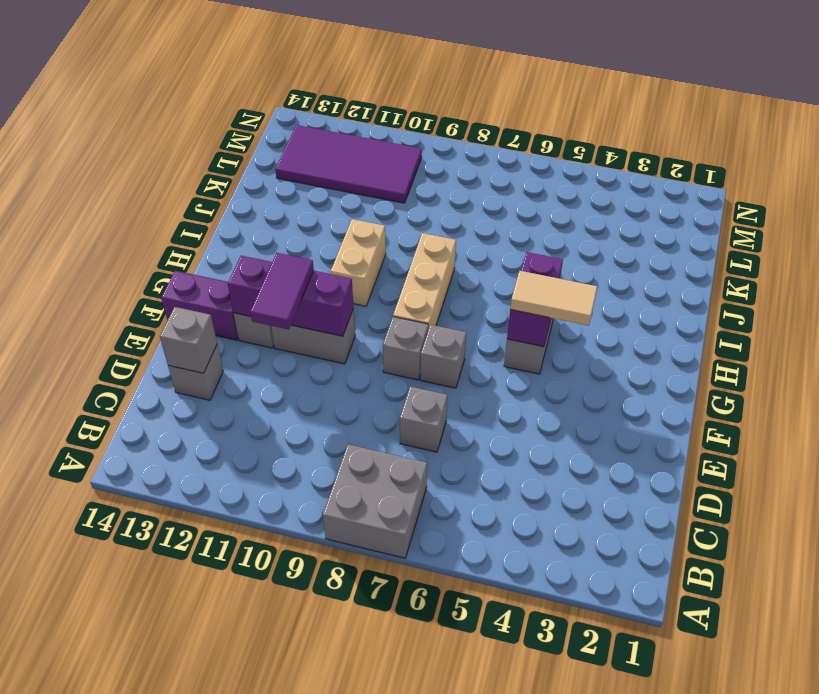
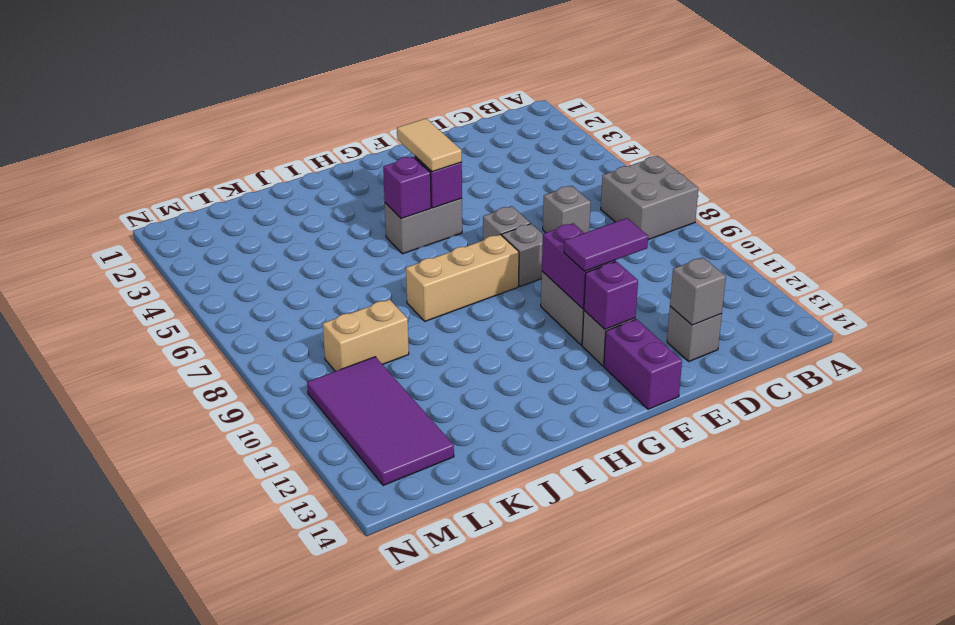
tan brick H10:I10 level 1 -> tan brick K9:L9 level 1

